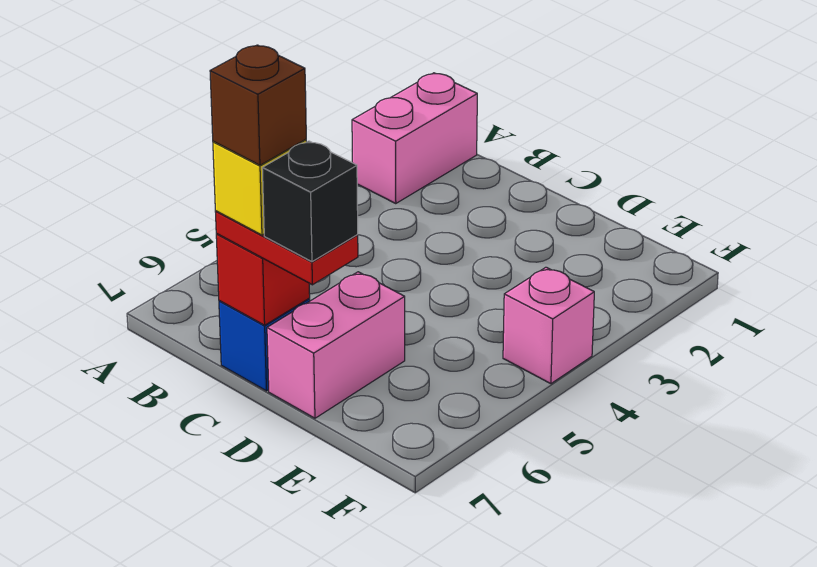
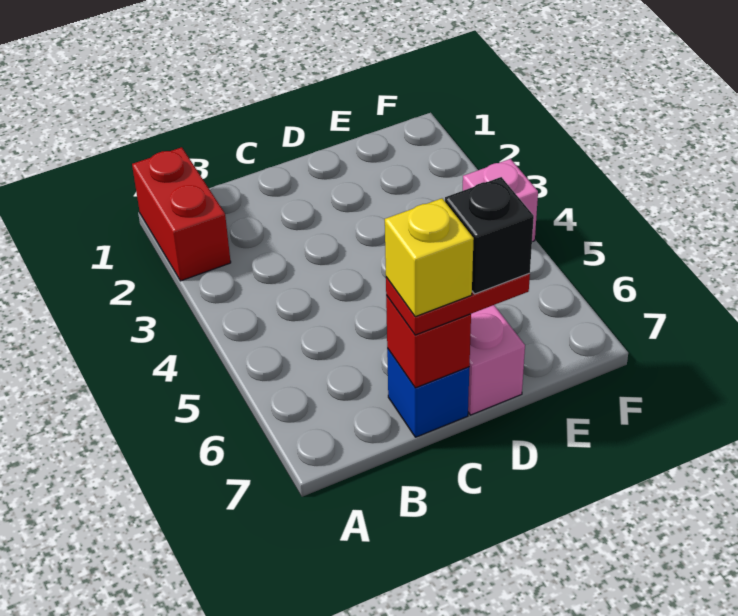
pink brick A1:A2 level 1 -> red brick A1:A2 level 1
brown brick C7 level 5 -> none

